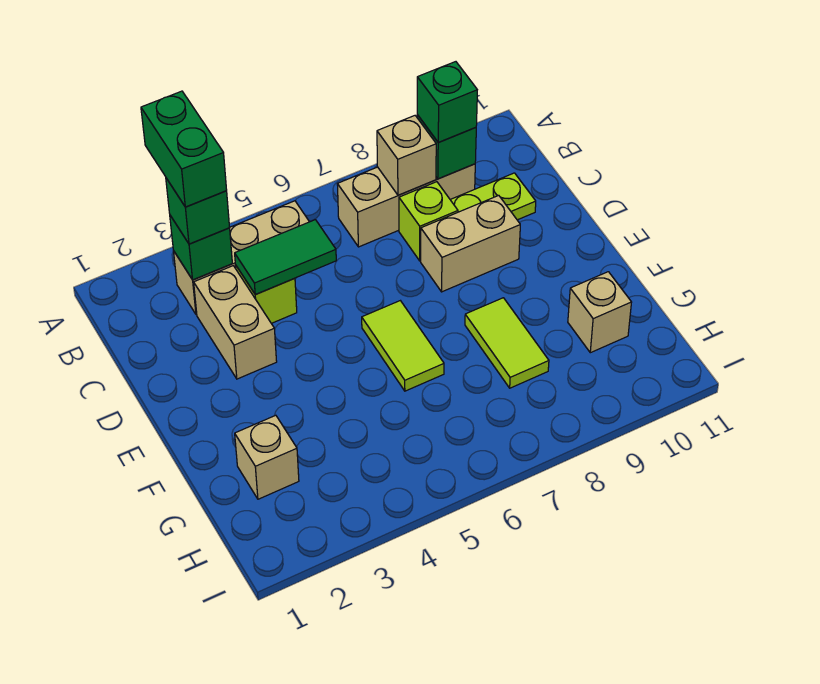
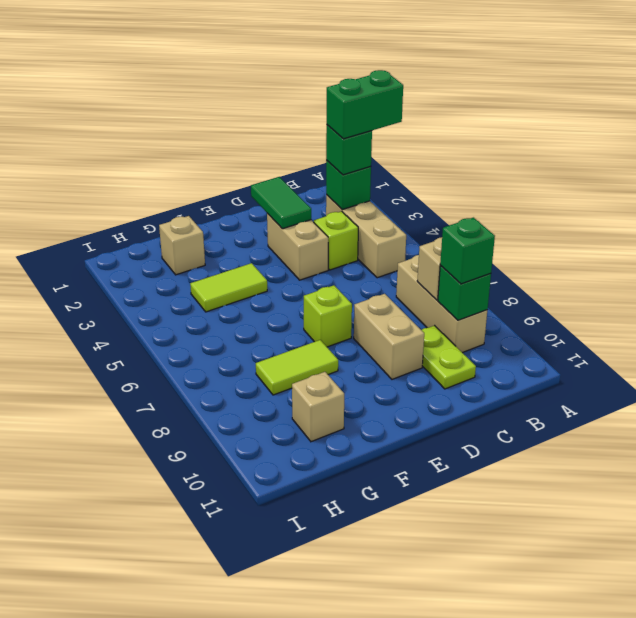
tan brick C3:D3 level 1 -> tan brick D3:D4 level 1
green tile C4:C5 level 2 -> green tile D2:D3 level 2
lime brick C8 level 1 -> lime brick E7 level 1
lime tile E6:F6 level 1 -> lime tile F4:G4 level 1

